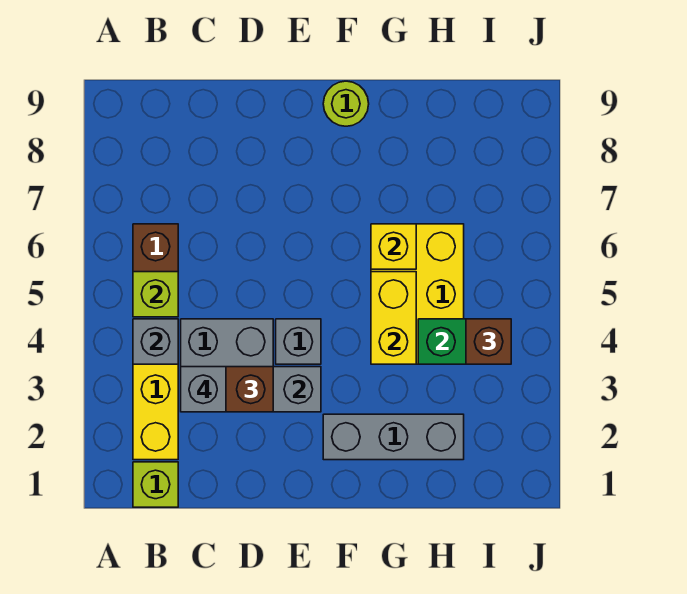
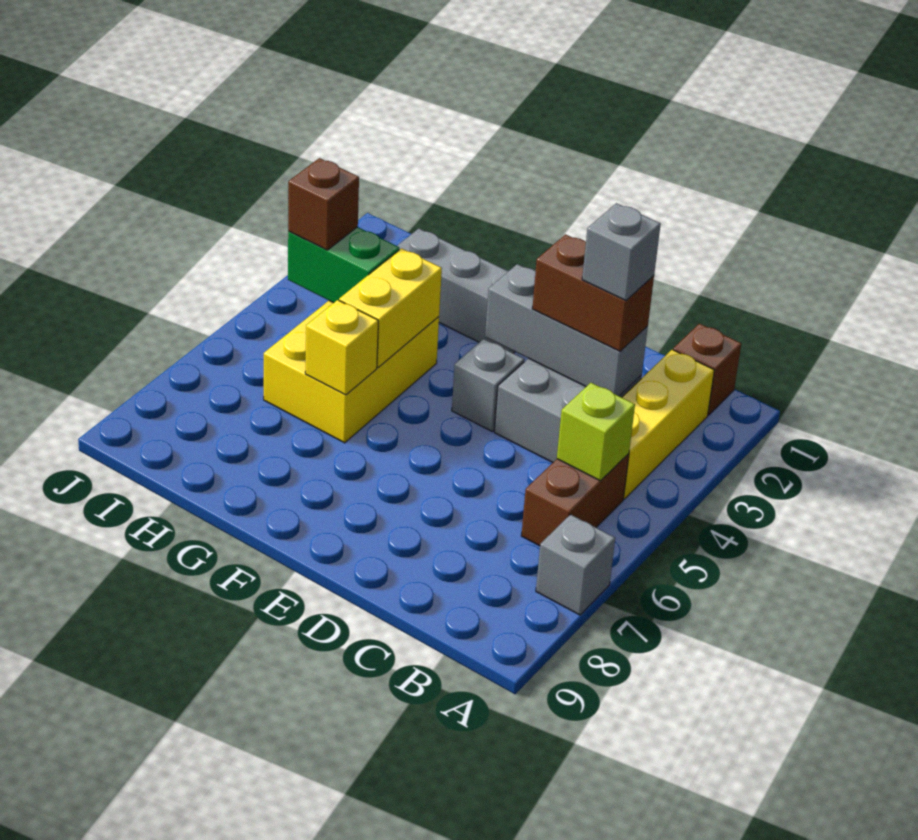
lime brick B1 level 1 -> brown brick B1 level 1
grey brick B4 level 2 -> grey brick A7 level 1
lime round brick F9 level 1 -> none

